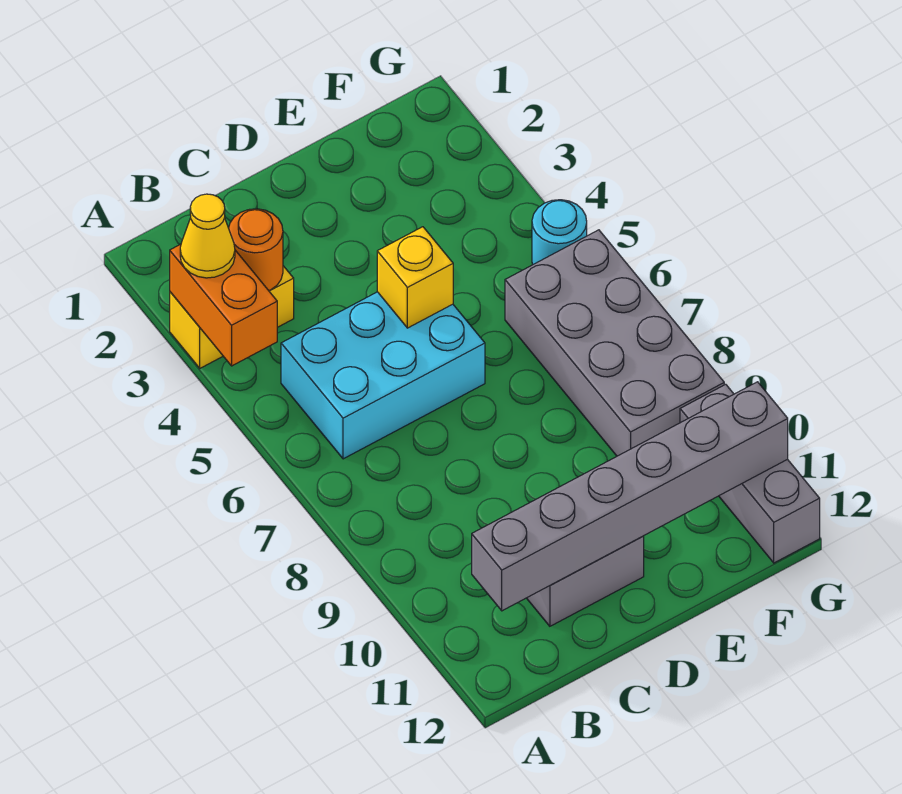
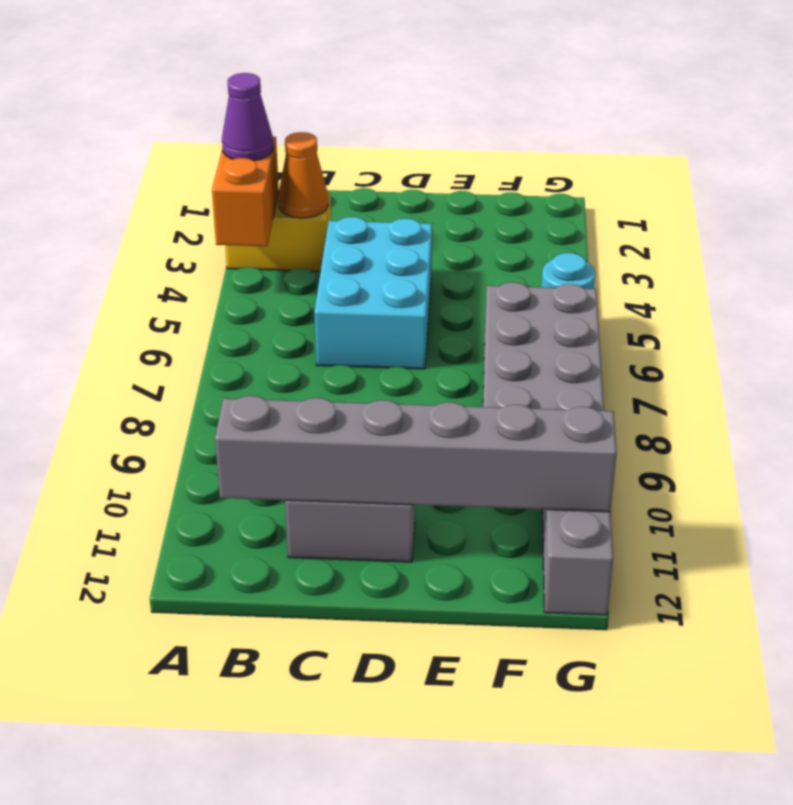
yellow cone A3 level 3 -> purple cone A3 level 3
orange round brick B3 level 2 -> orange cone B3 level 2
cyan brick B5:D6 level 1 -> cyan brick C4:D6 level 1
yellow brick D5 level 2 -> none

